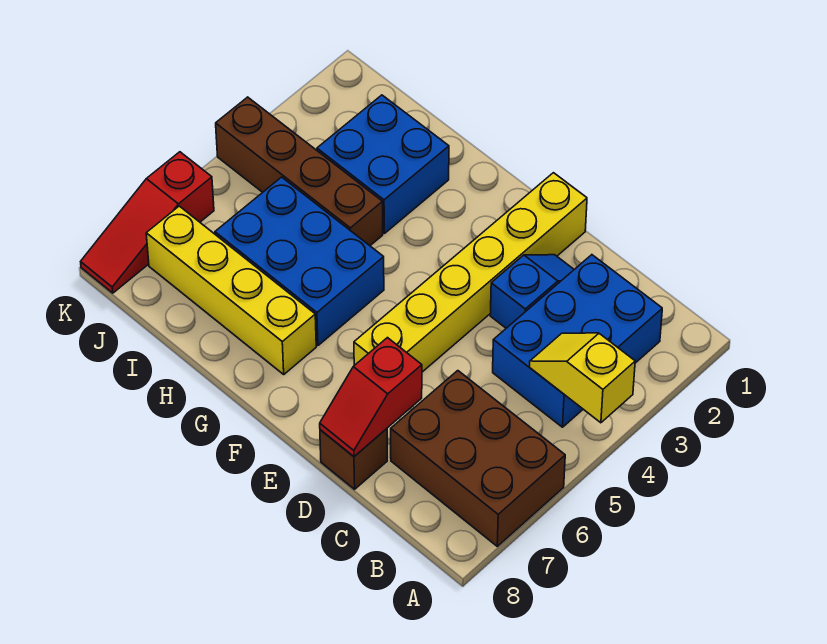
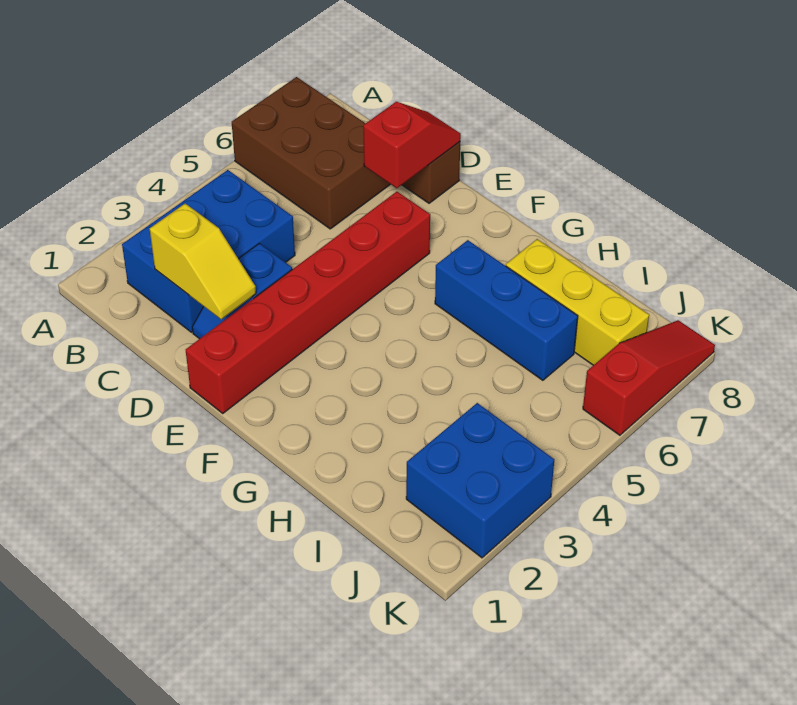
yellow slope A4:B4 level 2 top A -> yellow slope C2:D2 level 2 top C
yellow brick E1:E6 level 1 -> red brick E1:E6 level 1
blue brick G5:I6 level 1 -> blue brick G6:I6 level 1
yellow brick G7:J7 level 1 -> yellow brick H7:J7 level 1
blue brick H2:I3 level 1 -> blue brick J2:K3 level 1
brown brick H4:K4 level 1 -> none

